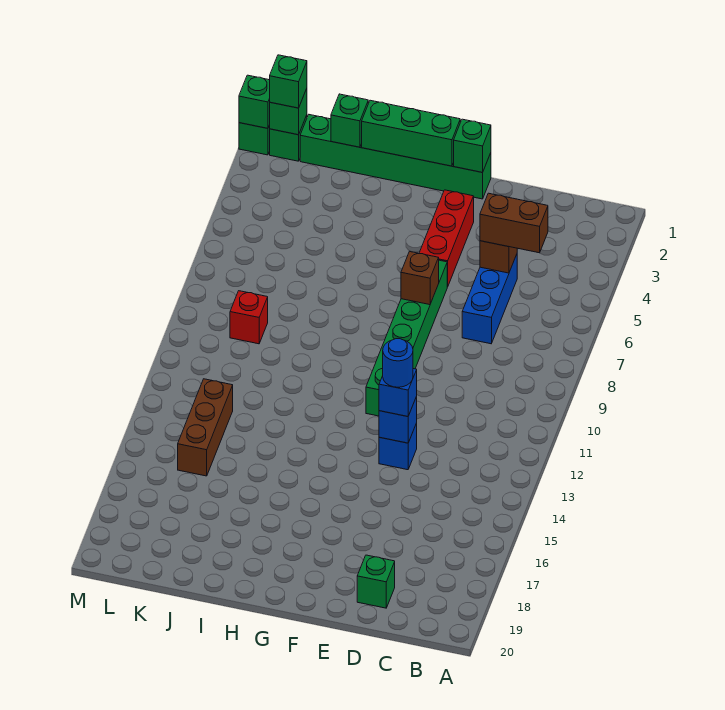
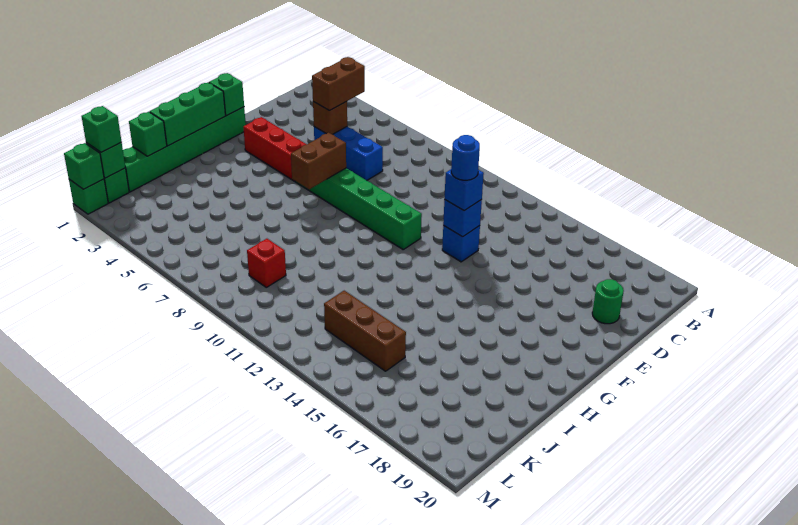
green brick D19 level 1 -> green round brick D19 level 1
brown brick F7 level 2 -> brown brick F7:G7 level 2

